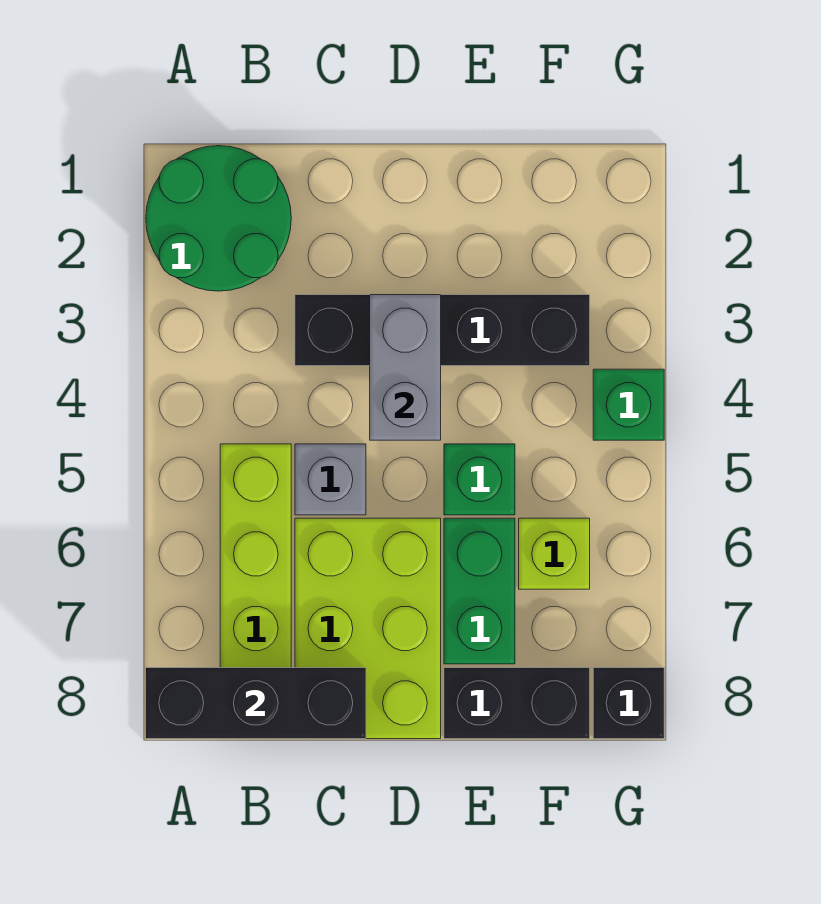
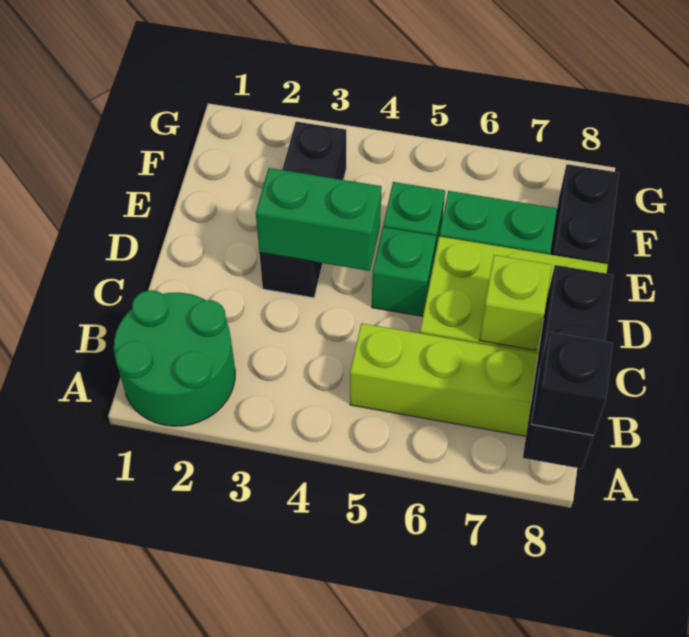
black brick C3:F3 level 1 -> black brick D3:F3 level 1
grey brick C5 level 1 -> none
grey brick D3:D4 level 2 -> green brick D3:D4 level 2
lime brick F6 level 1 -> lime brick C7 level 2
green brick G4 level 1 -> green brick D5 level 1
black brick G8 level 1 -> black brick A8 level 3

